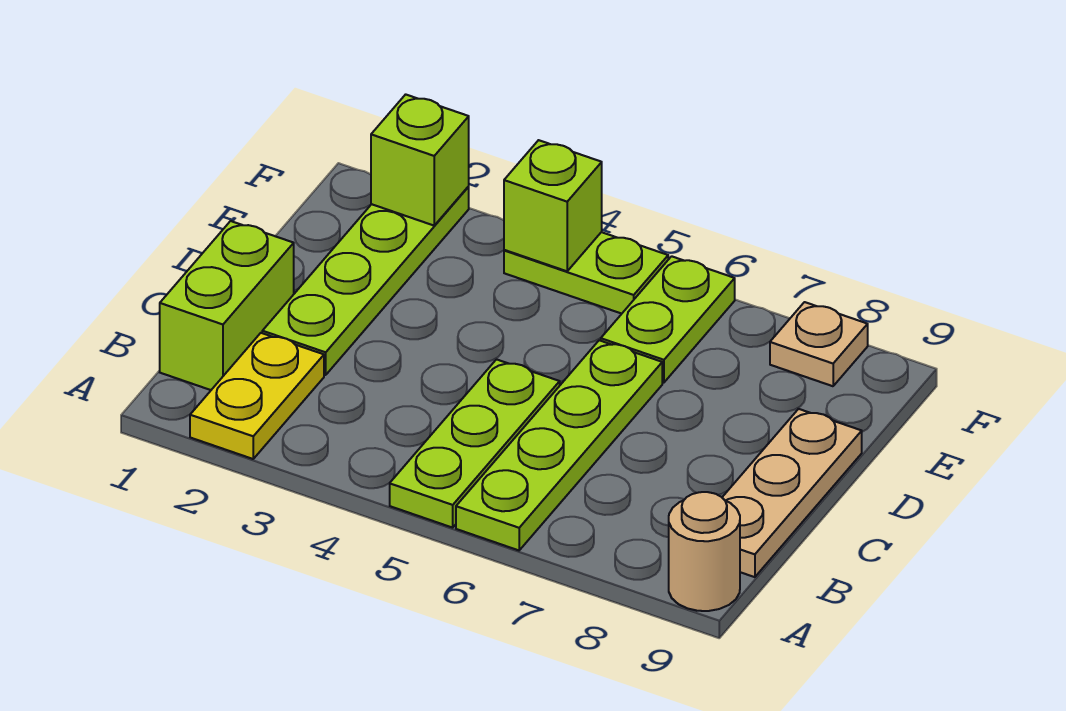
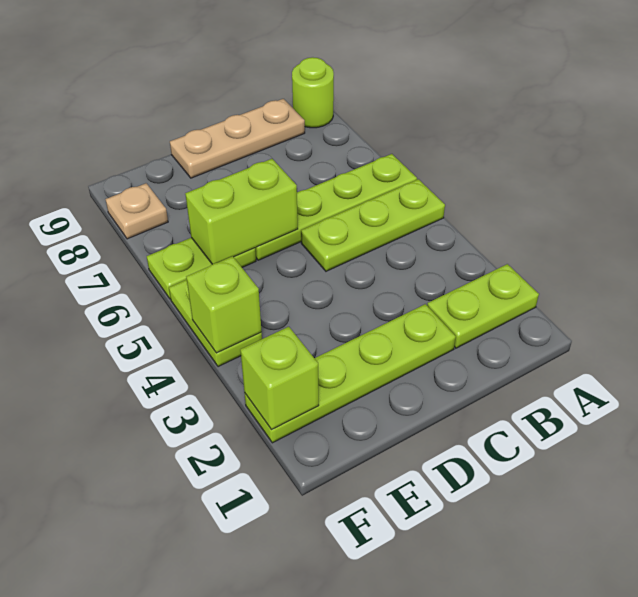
yellow plate A2:B2 level 1 -> lime plate A2:B2 level 1
tan round brick A9 level 1 -> lime round brick A9 level 1
lime brick B1:C1 level 1 -> lime brick D6:E6 level 2

